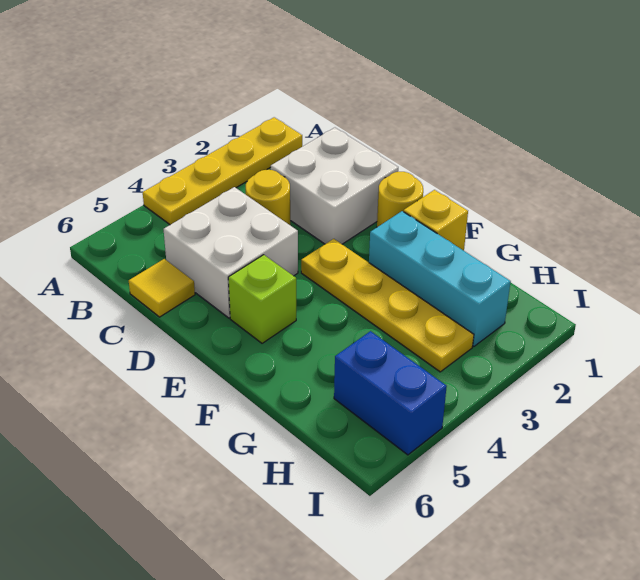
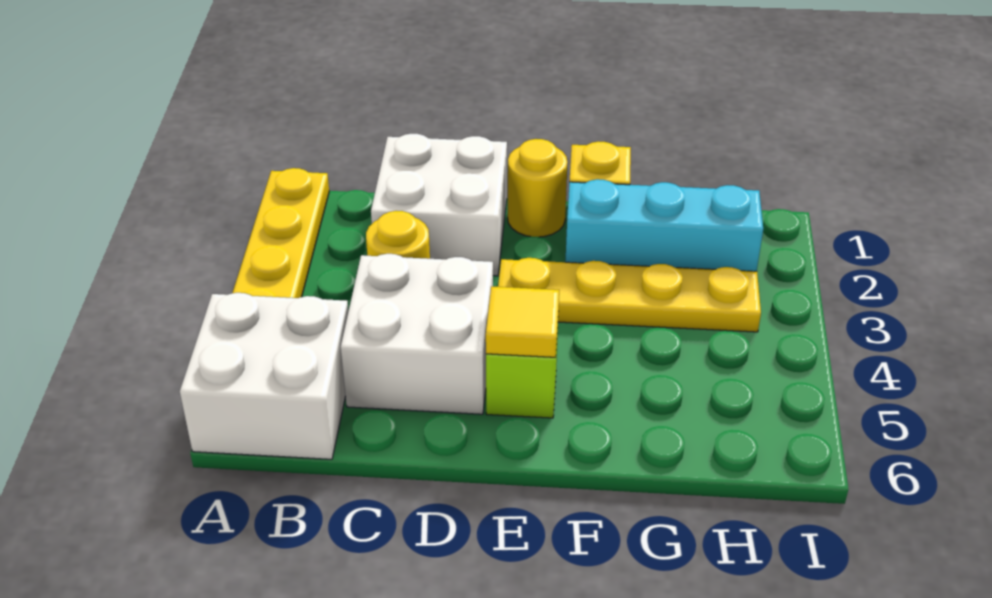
none -> white brick A5:B6 level 1
yellow tile C6 level 1 -> yellow tile E5 level 2
blue brick H5:I5 level 1 -> none

